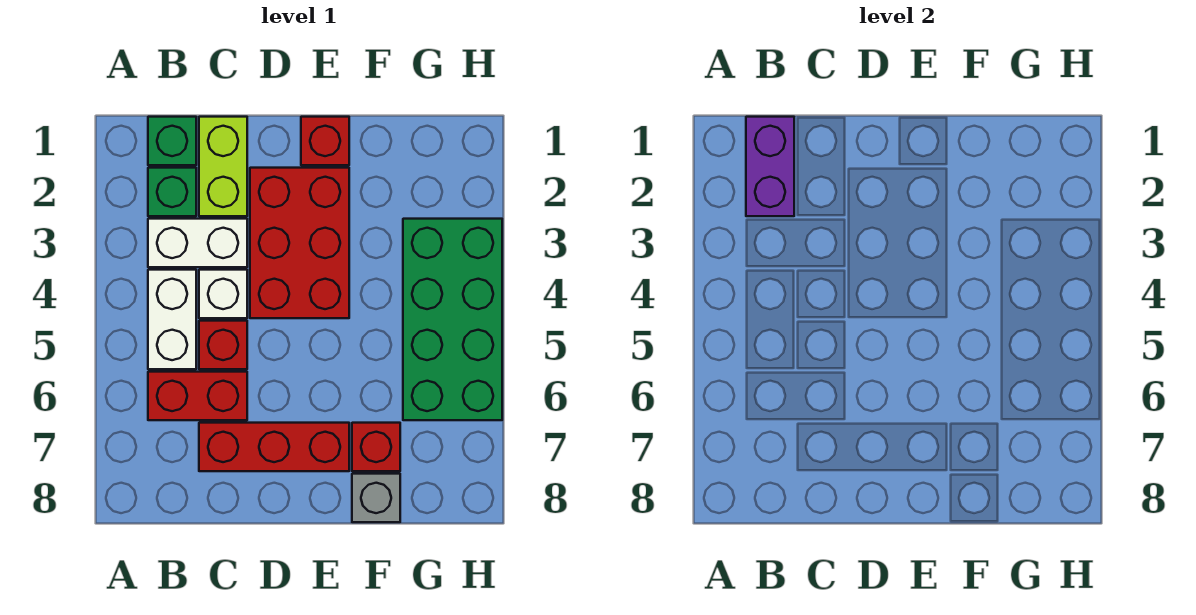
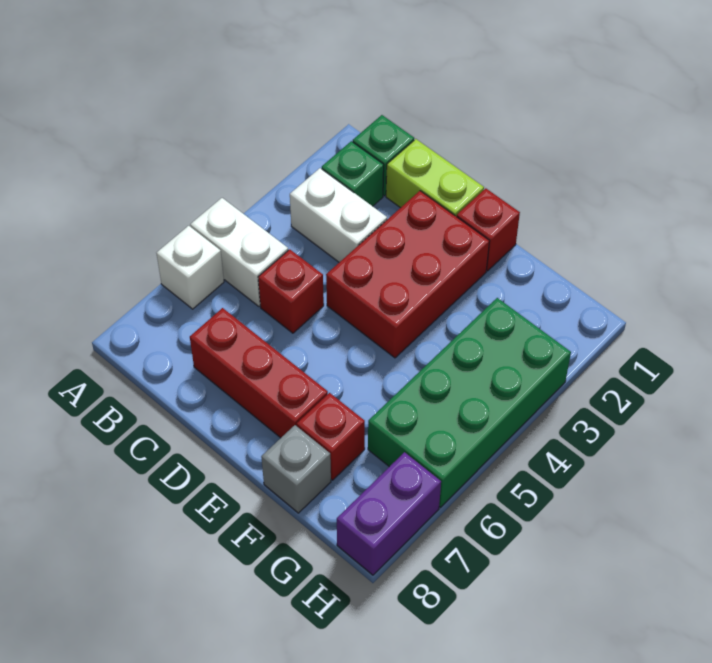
purple brick B1:B2 level 2 -> purple brick H7:H8 level 1
white brick B4:B5 level 1 -> white brick A5:B5 level 1
red brick B6:C6 level 1 -> none
lime brick C1:C2 level 1 -> lime brick C1:D1 level 1
white brick C4 level 1 -> white brick A6 level 1

